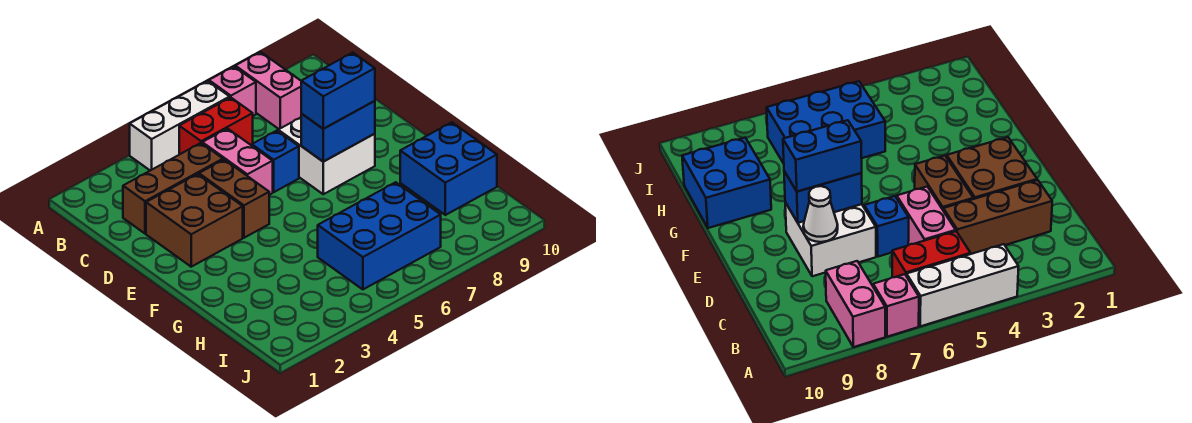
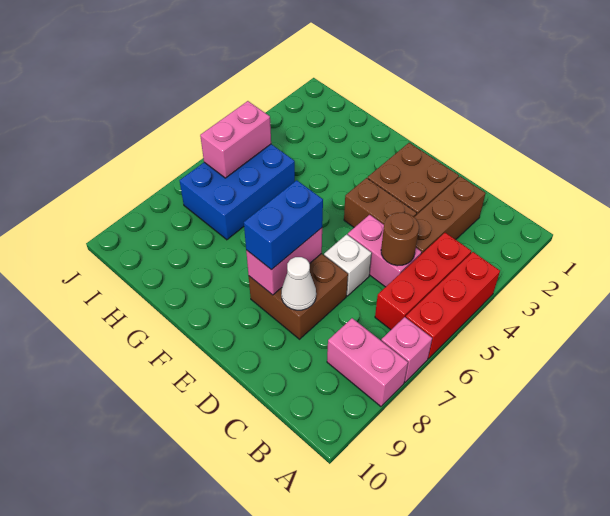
white brick A4:A6 level 1 -> red brick A4:A6 level 1
red brick B5:B6 level 1 -> red brick B4:B6 level 1
none -> brown round brick C5 level 2
blue brick D6 level 1 -> white brick D6 level 1
white brick D7:E8 level 1 -> brown brick D7:E8 level 1
blue brick E7:E8 level 2 -> pink brick E7:E8 level 2
blue brick G9:H10 level 1 -> none
none -> pink brick I5:I6 level 2

